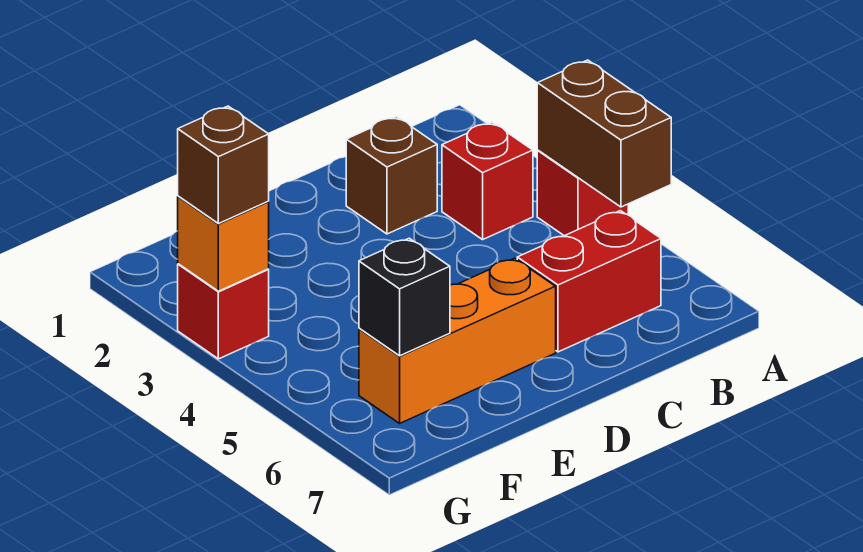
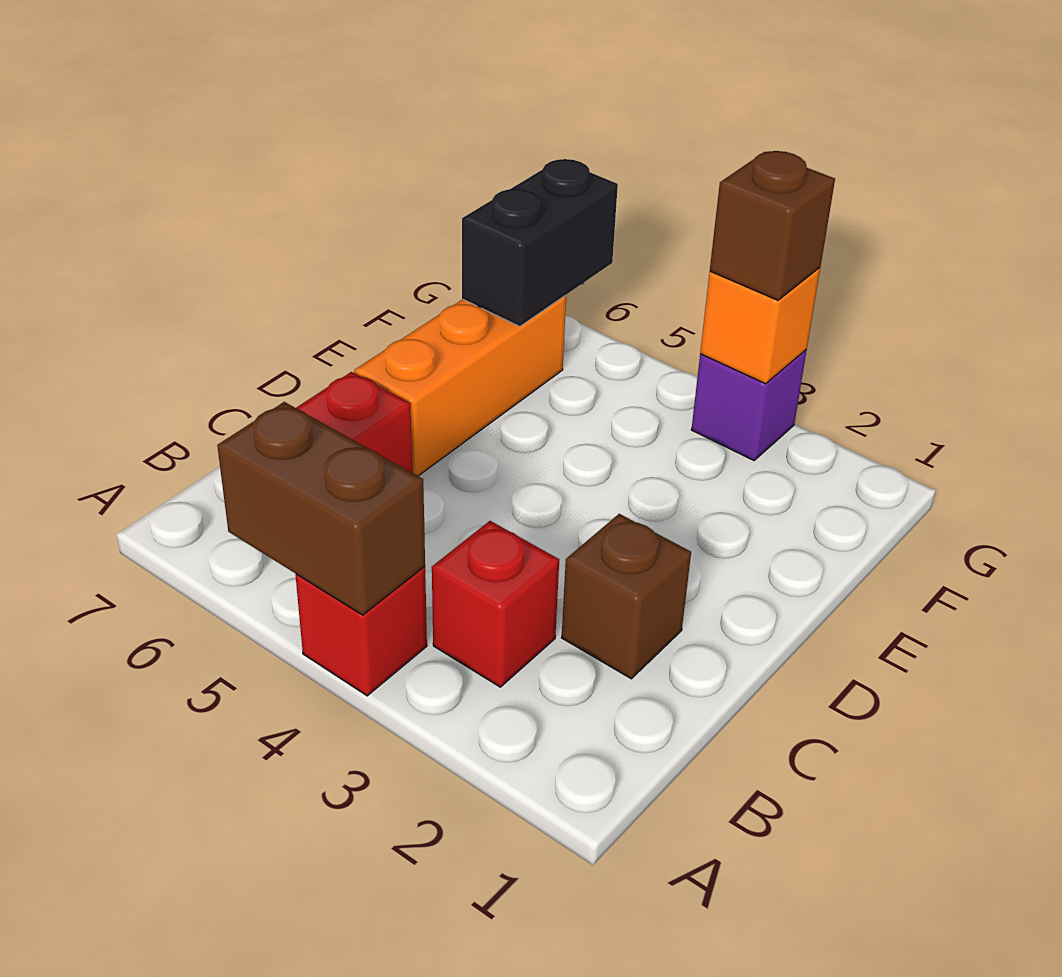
black brick F6 level 2 -> black brick F6:G6 level 2
red brick G3 level 1 -> purple brick G3 level 1

